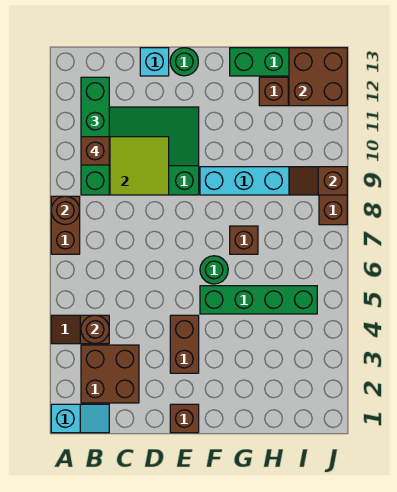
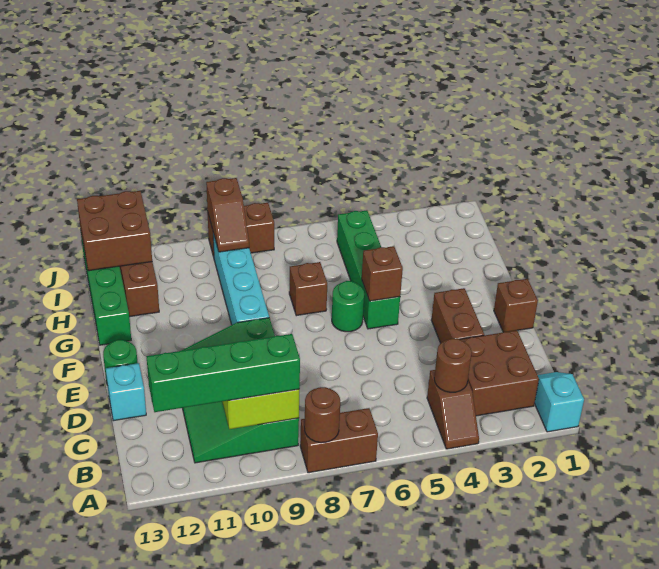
brown brick B10 level 4 -> brown brick F5 level 2
brown brick E3:E4 level 1 -> brown brick D3:E3 level 1

